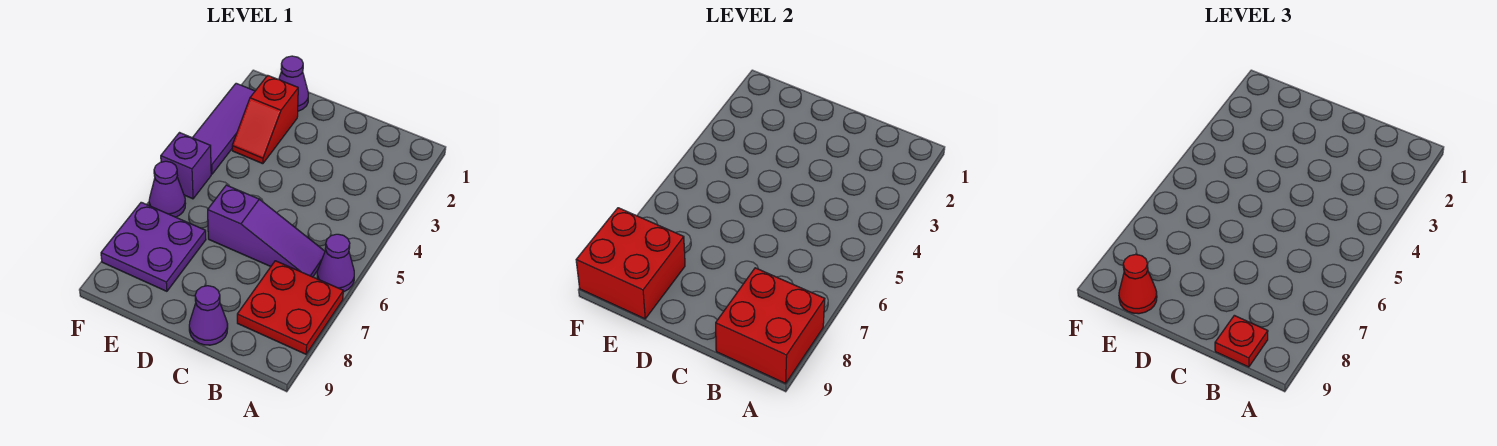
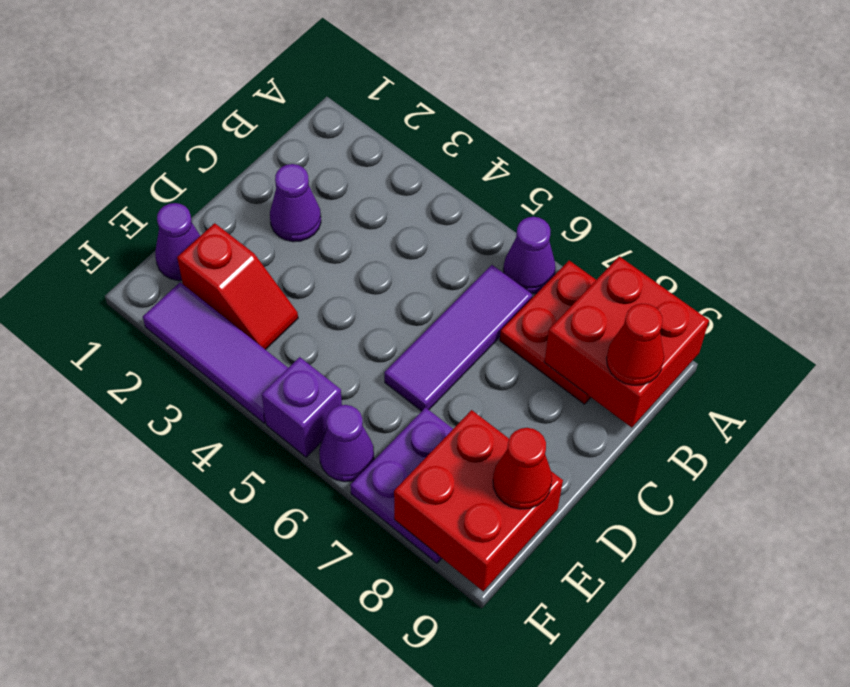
purple slope B6:D6 level 1 top D -> purple tile B6:D6 level 1
red plate B9 level 3 -> red cone B9 level 3
purple cone C9 level 1 -> purple cone C2 level 1

